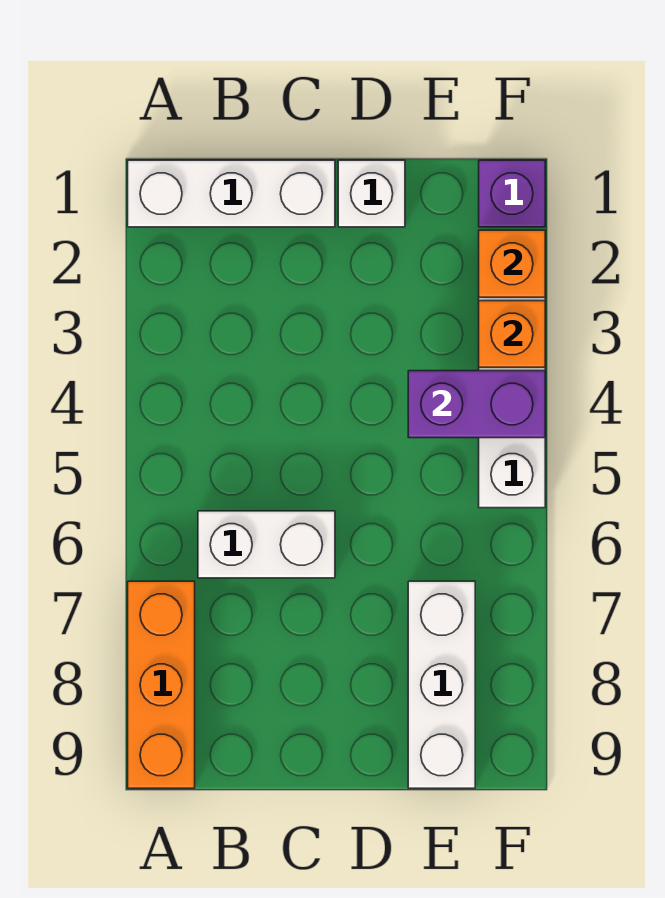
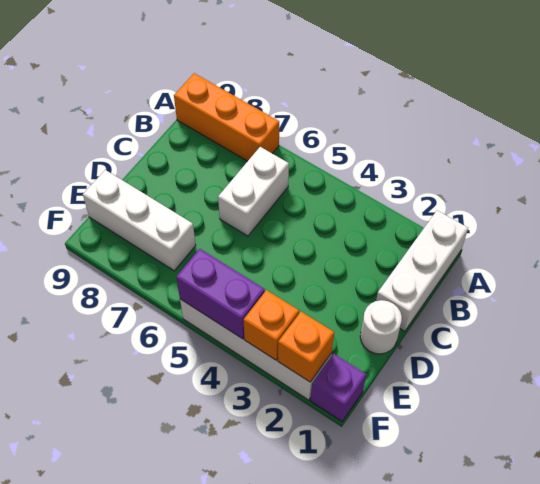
white brick D1 level 1 -> white round brick D1 level 1
purple brick E4:F4 level 2 -> purple brick F4:F5 level 2

